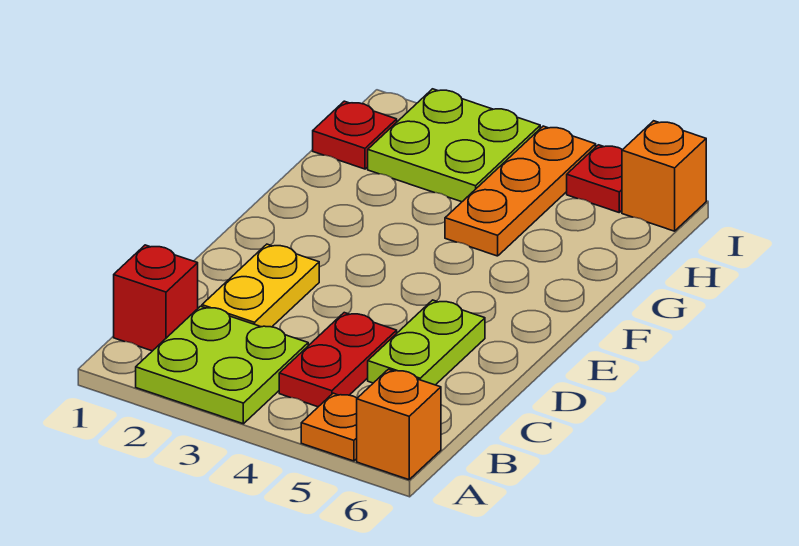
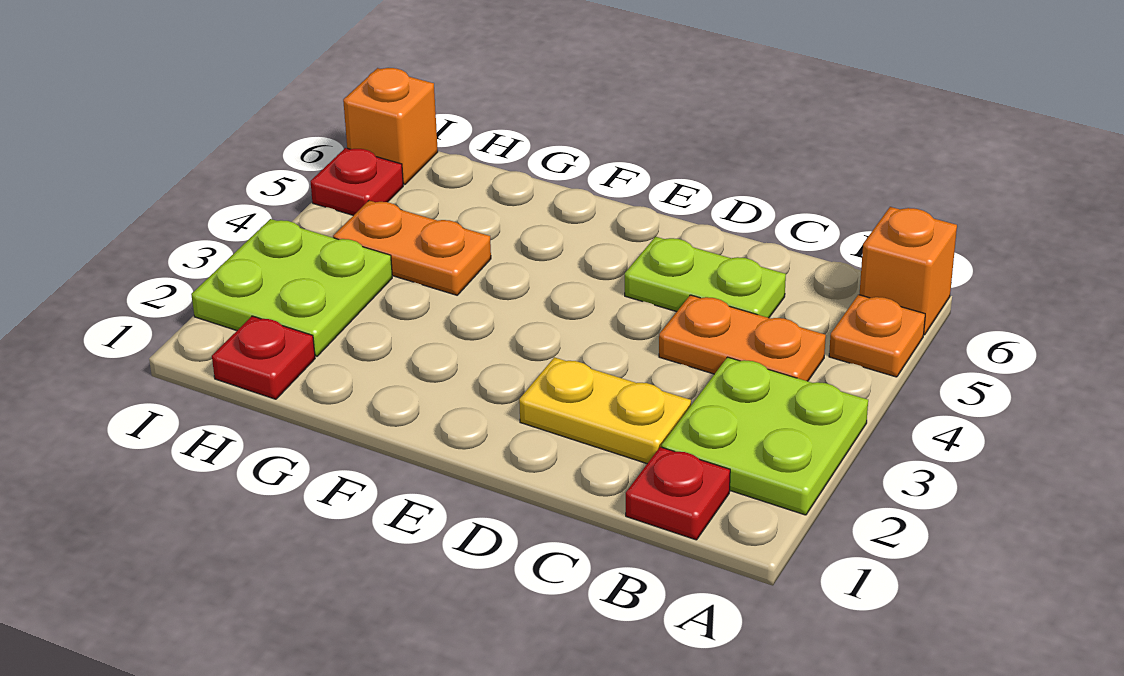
red brick B1 level 1 -> red plate B1 level 1
red plate B4:C4 level 1 -> orange plate B4:C4 level 1
orange plate G4:I4 level 1 -> orange plate G4:H4 level 1

